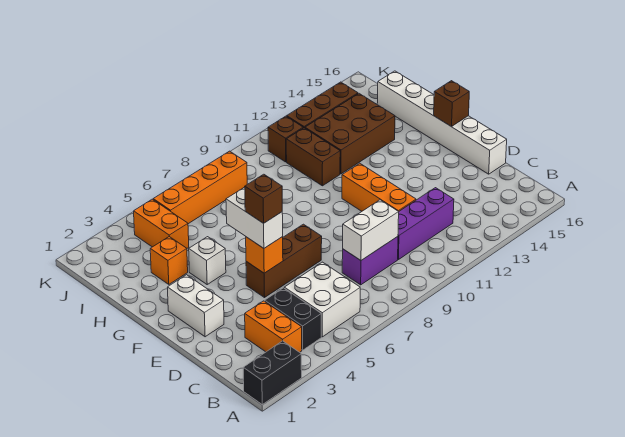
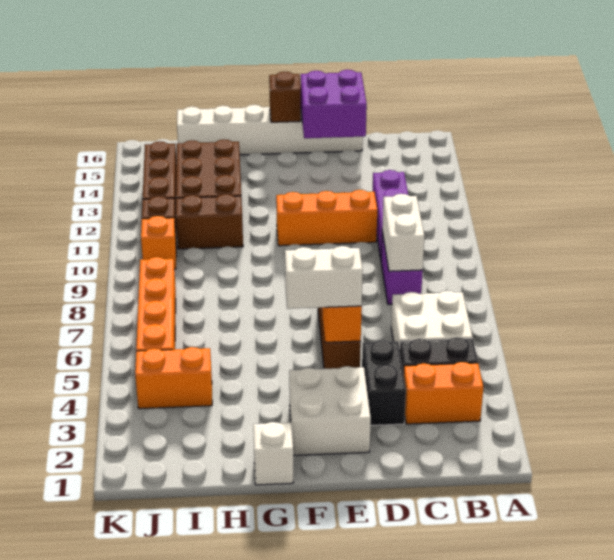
black brick A1:A2 level 1 -> black brick D3:D4 level 1
none -> purple brick D15:E16 level 2
white brick E2:F2 level 1 -> white brick E2:F3 level 1
brown brick E5 level 4 -> none
white brick G4 level 1 -> white brick G1 level 1
orange brick H3 level 1 -> orange brick J10 level 1

